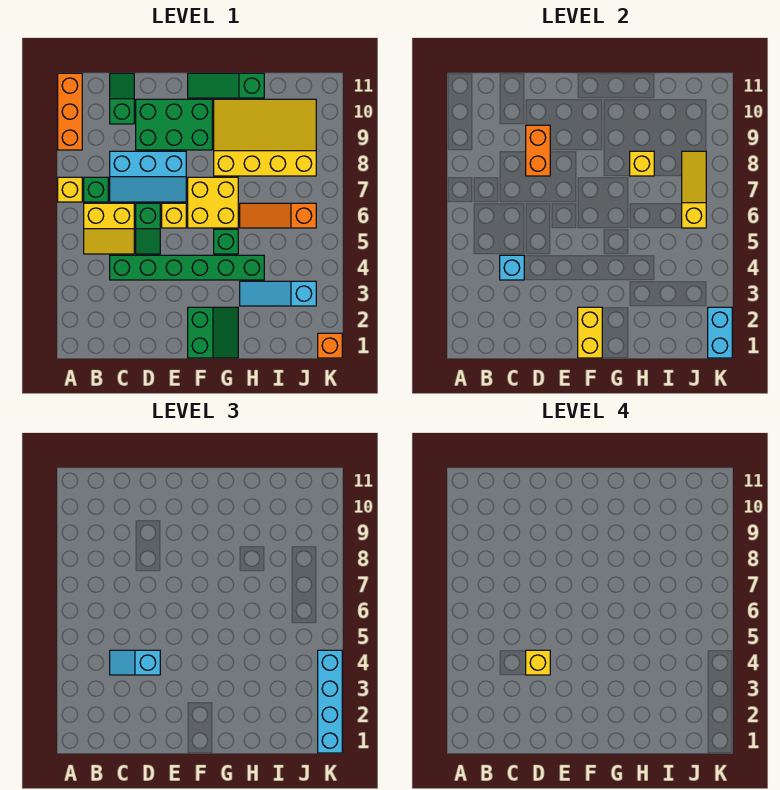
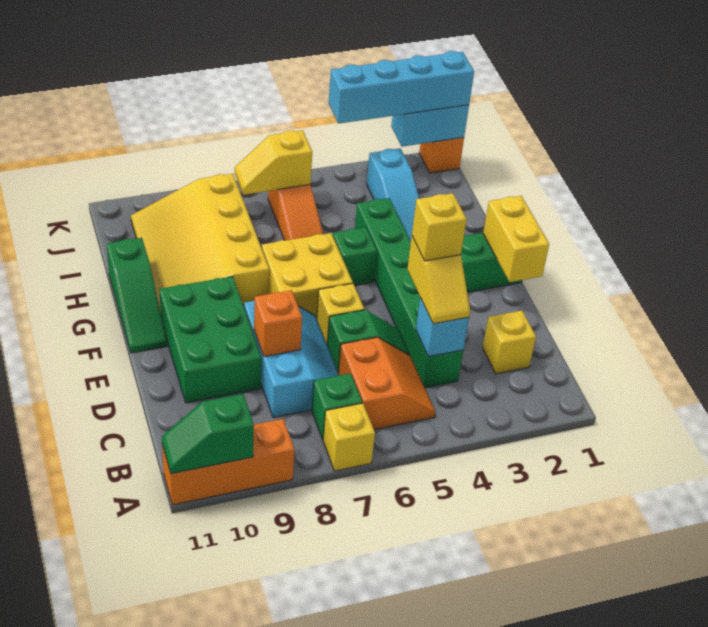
yellow slope B5:C6 level 1 top 6 -> orange slope B5:C6 level 1 top 6
cyan slope C4:D4 level 3 top D -> yellow slope C4:D4 level 3 top D
green slope C10:C11 level 1 top 10 -> green slope A10:A11 level 2 top 10
orange brick D8:D9 level 2 -> orange brick D8 level 2
yellow brick F1:F2 level 2 -> yellow brick E1:F1 level 2
yellow brick H8 level 2 -> yellow brick C2 level 1
yellow slope J6:J8 level 2 top 6 -> yellow slope J6:J7 level 2 top 6

